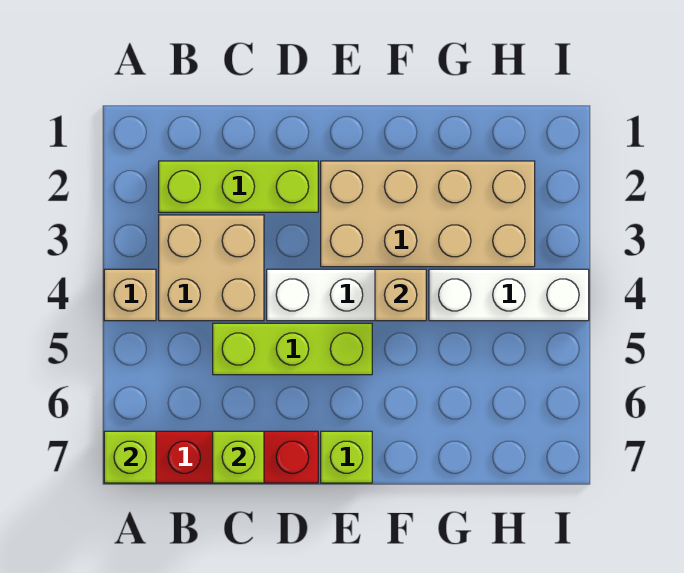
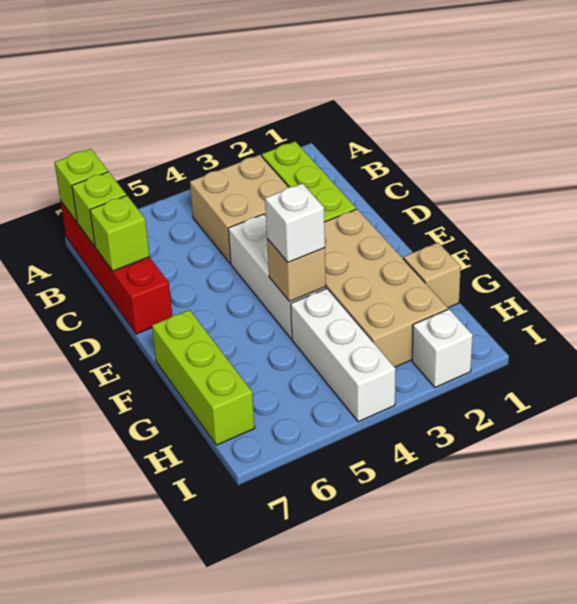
tan brick A4 level 1 -> tan brick G1 level 1
lime brick C5:E5 level 1 -> lime brick F7:H7 level 1
lime brick E7 level 1 -> lime brick B7 level 2
none -> white brick F4 level 3
none -> white brick I2 level 1

